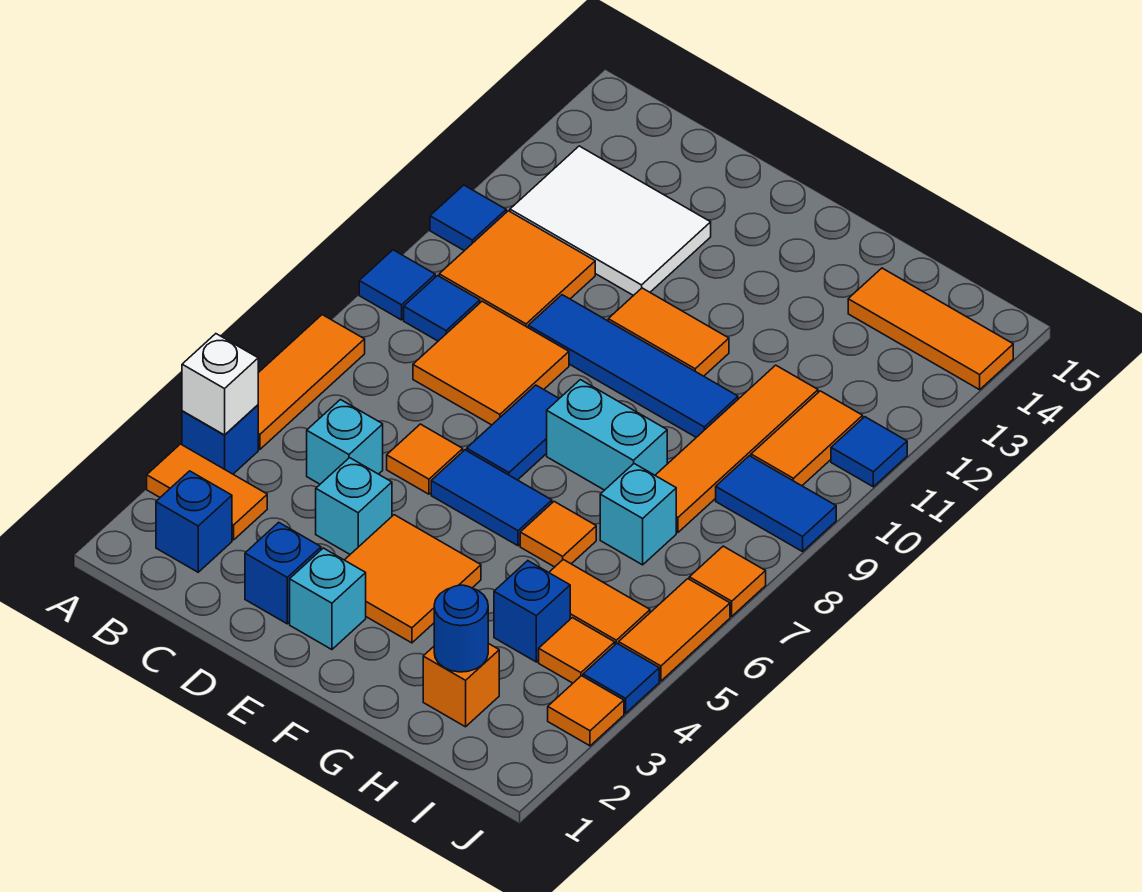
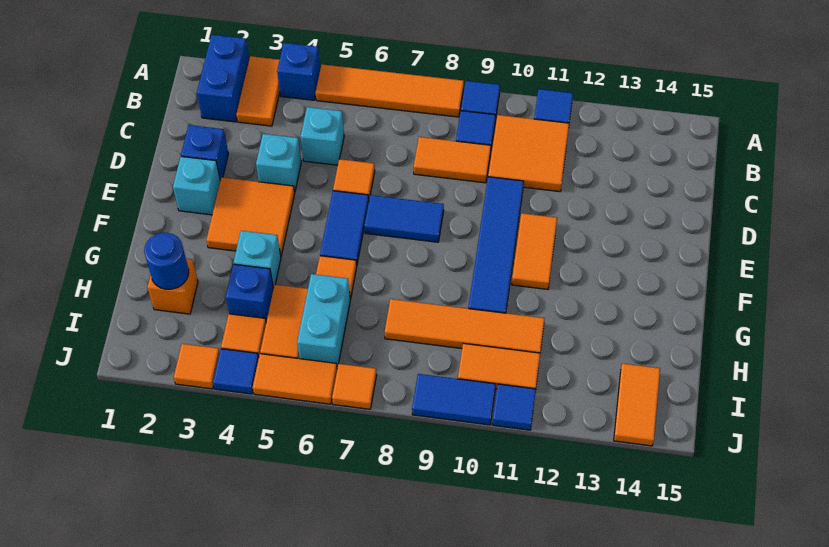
white brick A4 level 2 -> none
orange tile A5:A7 level 1 -> orange tile A5:A8 level 1
blue brick B2 level 1 -> blue brick A2:B2 level 1
white tile B12:D13 level 1 -> none
orange tile C8:D9 level 1 -> orange tile C8:C9 level 1
cyan brick F8:G8 level 1 -> cyan brick H6:I6 level 1
cyan brick H7 level 1 -> cyan brick G4 level 1
orange tile H14:J14 level 1 -> orange tile I14:J14 level 1
blue tile I9:J9 level 1 -> blue tile J9:J10 level 1

